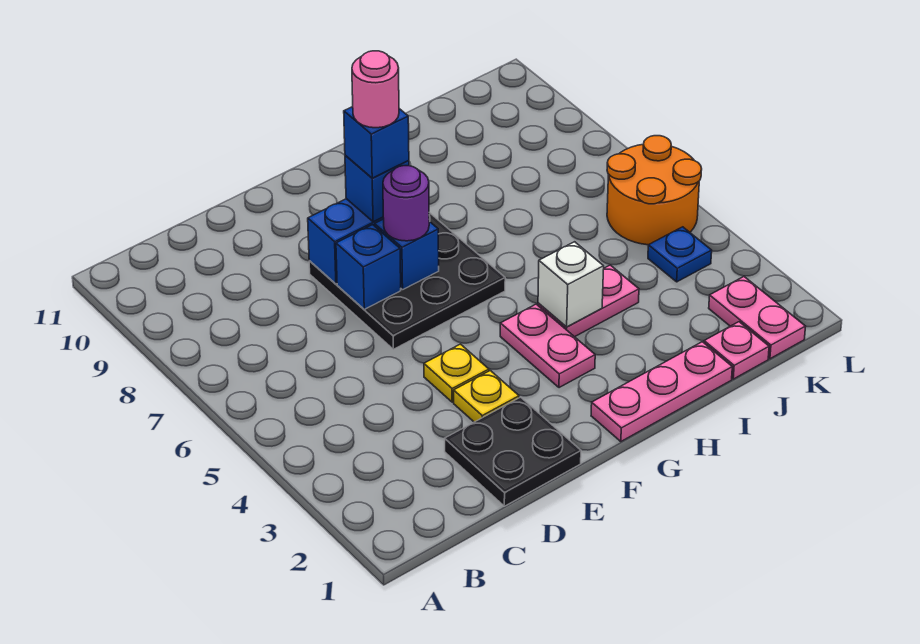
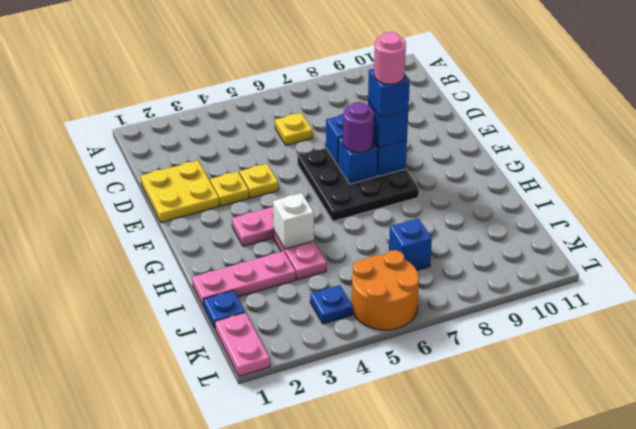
none -> yellow plate C6 level 1
black plate D1:E2 level 1 -> yellow plate D1:E2 level 1
pink plate G1:I1 level 1 -> pink plate I1:I3 level 1
pink plate J1 level 1 -> blue plate J1 level 1
none -> blue brick J7 level 1
pink plate K1:K2 level 1 -> pink plate K1:L1 level 1

